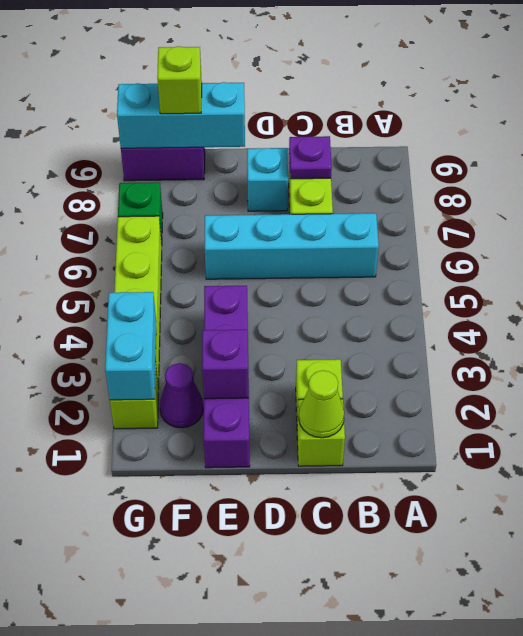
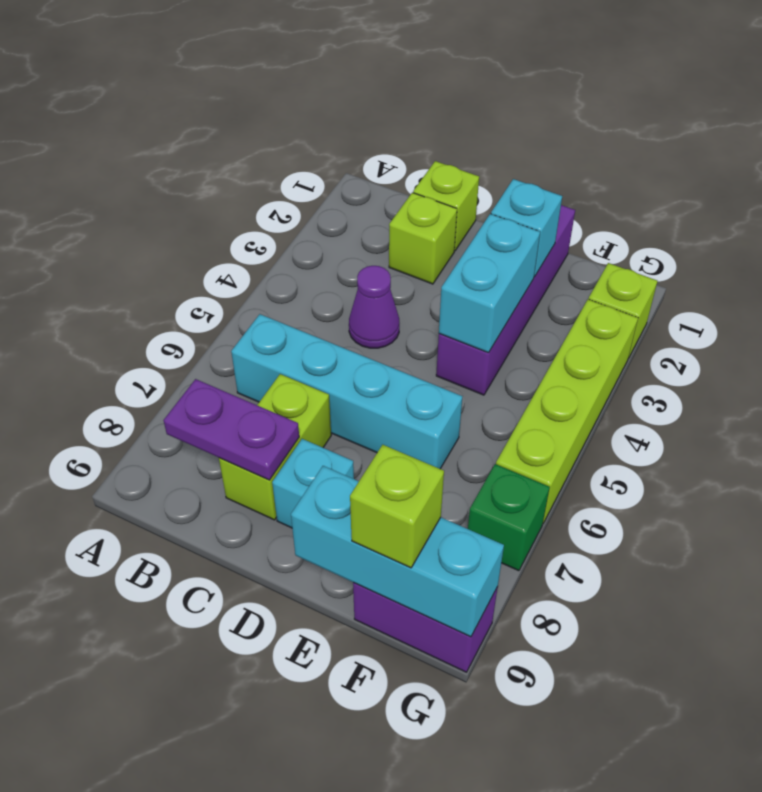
lime cone C1 level 2 -> none
purple plate C8 level 2 -> purple plate B8:C8 level 2
purple brick E2 level 2 -> cyan brick E2 level 2
purple cone F2 level 1 -> purple cone C4 level 1
cyan brick G2:G3 level 2 -> cyan brick E3:E4 level 2

